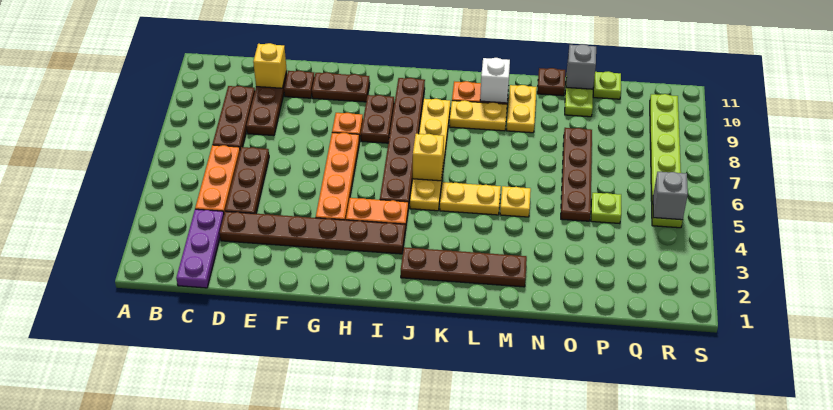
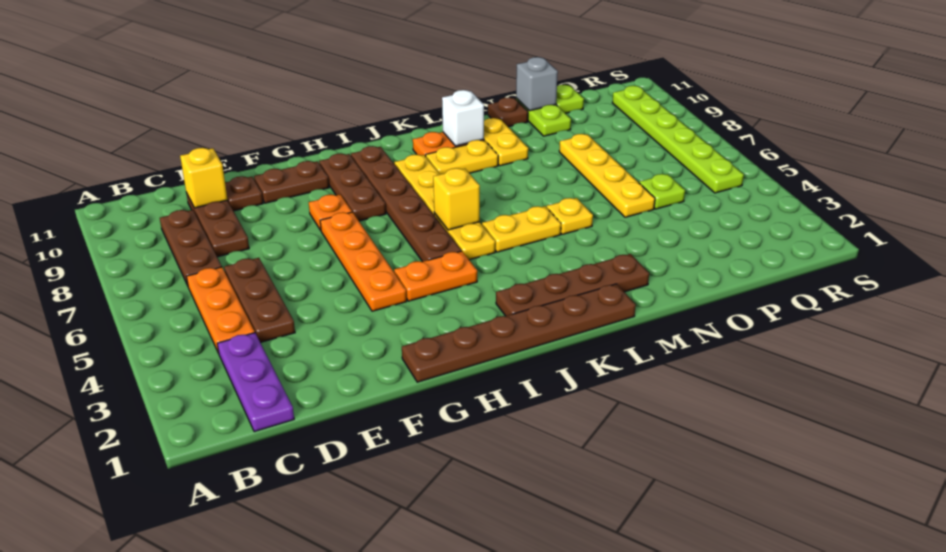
brown plate D3:I3 level 1 -> brown plate G1:L1 level 1
brown plate H8:H9 level 1 -> brown plate H8:H10 level 1
brown plate O5:O8 level 1 -> yellow plate O5:O8 level 1
grey brick R5 level 2 -> none

